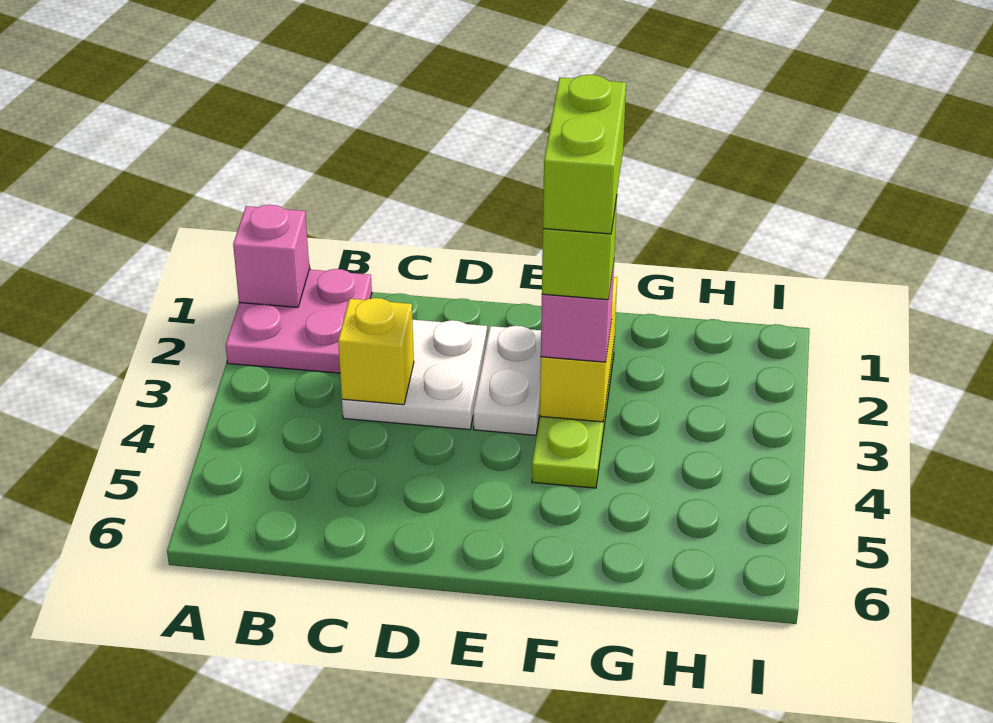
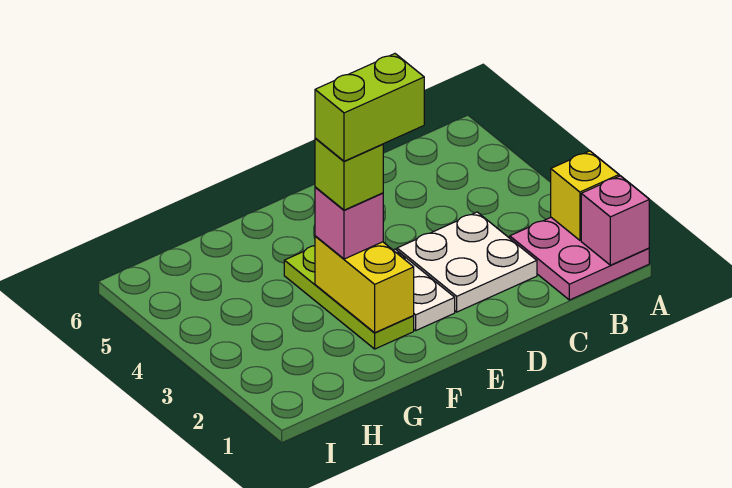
yellow brick C3 level 2 -> yellow brick A2 level 2
lime brick F2:F3 level 5 -> lime brick E3:F3 level 5

